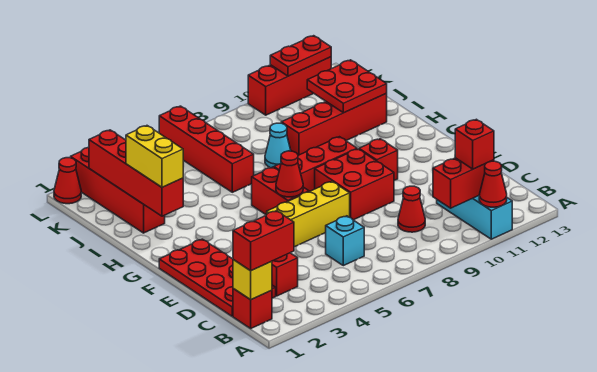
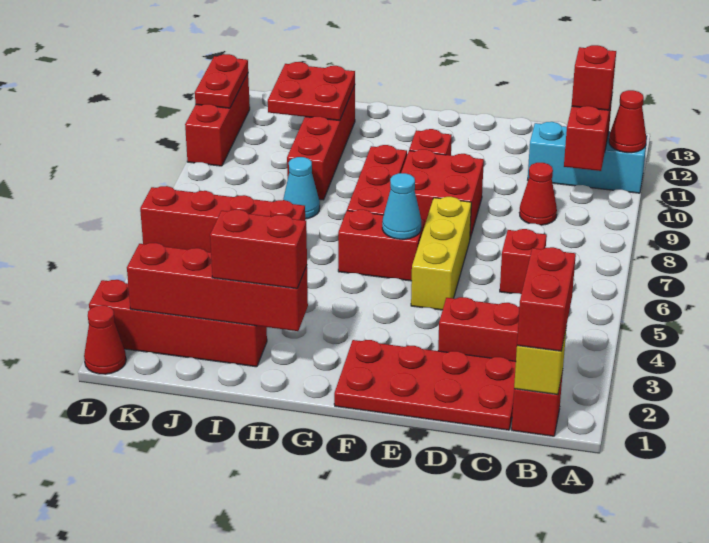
cyan brick C6 level 1 -> red brick C6 level 1
red cone F6 level 2 -> cyan cone F6 level 2
yellow brick H2:I2 level 3 -> red brick H2:I2 level 3

